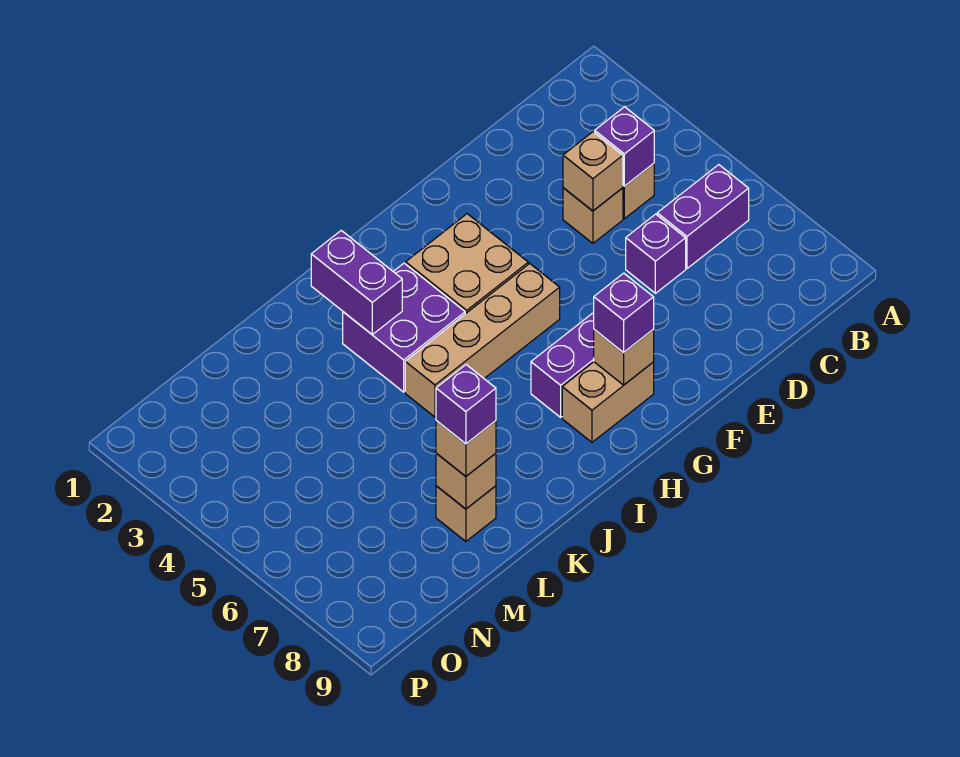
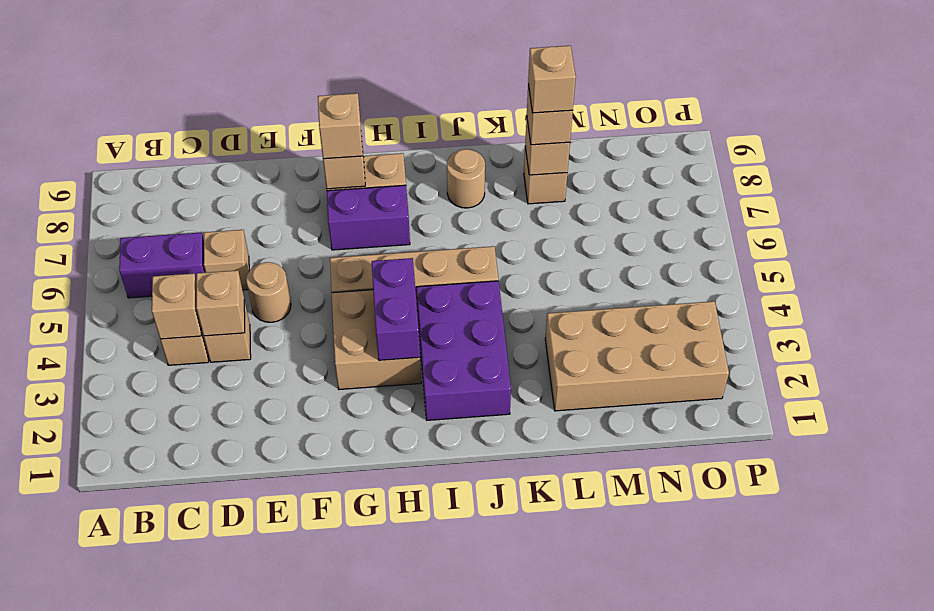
purple brick C4 level 2 -> tan brick C4 level 2
purple brick D6 level 1 -> tan brick D6 level 1
none -> tan round brick E5 level 1
purple brick G8 level 3 -> tan brick G8 level 3
purple brick I3:J4 level 1 -> purple brick I2:J4 level 1
purple brick J2:J3 level 2 -> purple brick H3:H4 level 2
none -> tan round brick J8 level 1
none -> tan brick L2:O3 level 1
purple brick L8 level 4 -> tan brick L8 level 4

